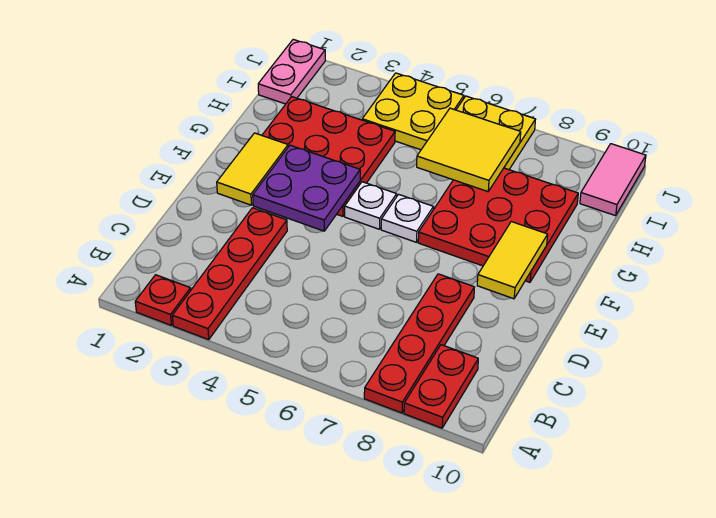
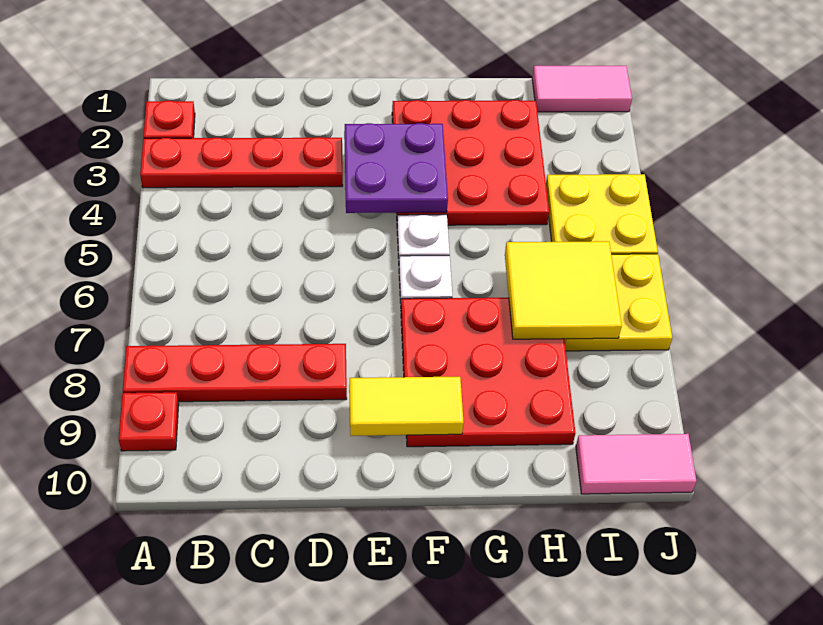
red plate A9:B9 level 1 -> red plate A9 level 1
yellow tile E2:F2 level 2 -> none
pink plate I1:J1 level 1 -> pink tile I1:J1 level 1

